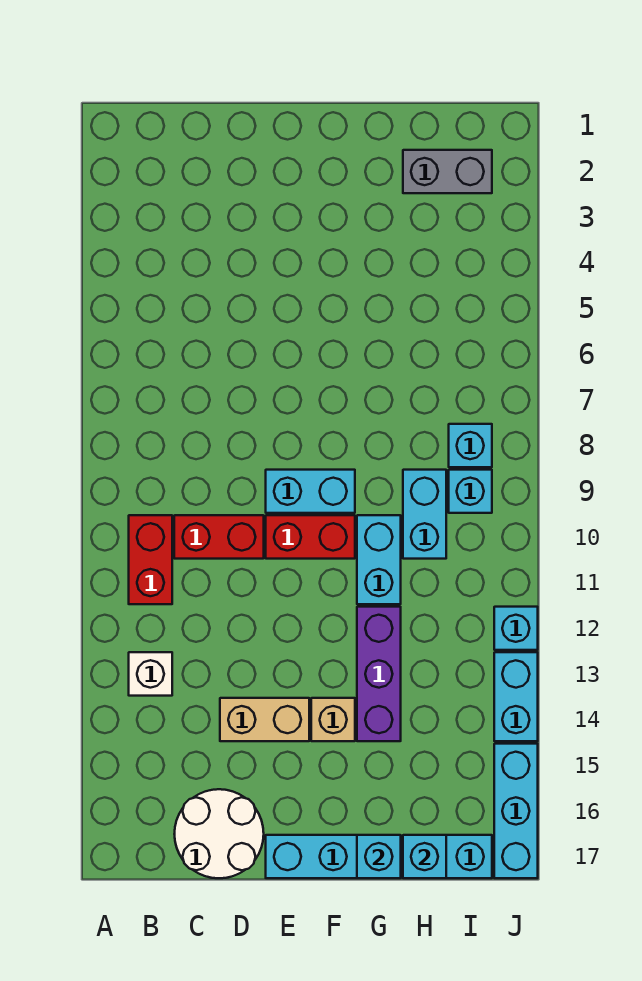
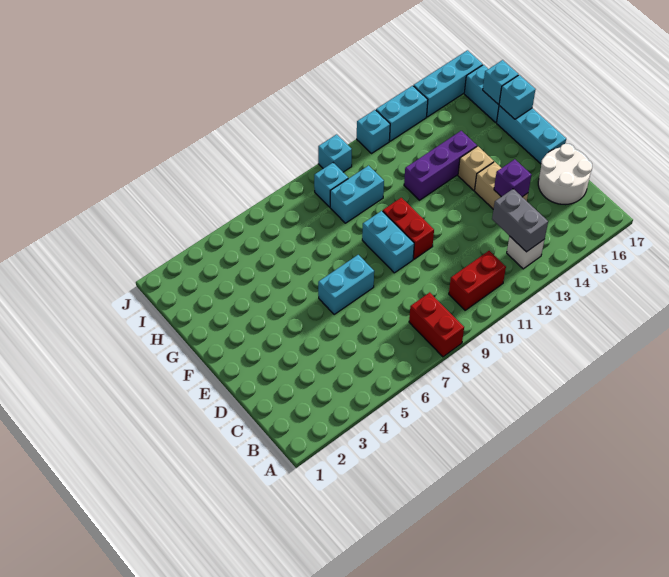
red brick C10:D10 level 1 -> red brick A8:B8 level 1
none -> purple brick D14 level 2
cyan brick G10:G11 level 1 -> cyan brick E6:E7 level 1
grey brick H2:I2 level 1 -> grey brick B13:C13 level 2
cyan brick I8 level 1 -> cyan brick J10 level 1

